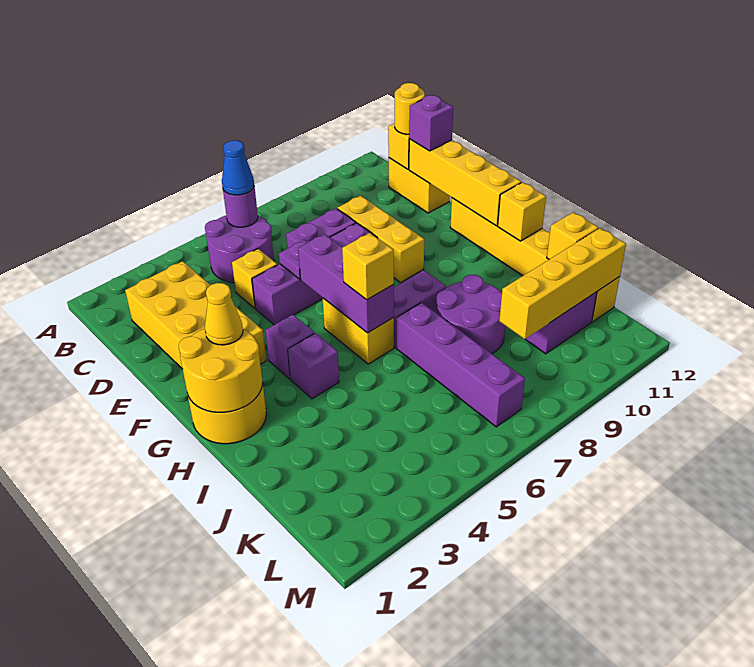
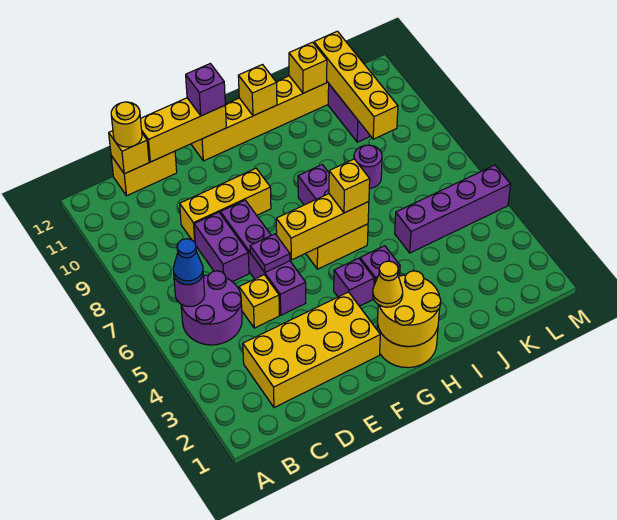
yellow brick D12:G12 level 2 -> yellow brick D12:F12 level 2
purple brick D12 level 3 -> purple brick F12 level 3
purple brick F6:H6 level 2 -> yellow brick F6:H6 level 2
purple brick I7:L7 level 1 -> purple brick J5:M5 level 1
purple round brick I8:J9 level 1 -> purple round brick J8 level 1

